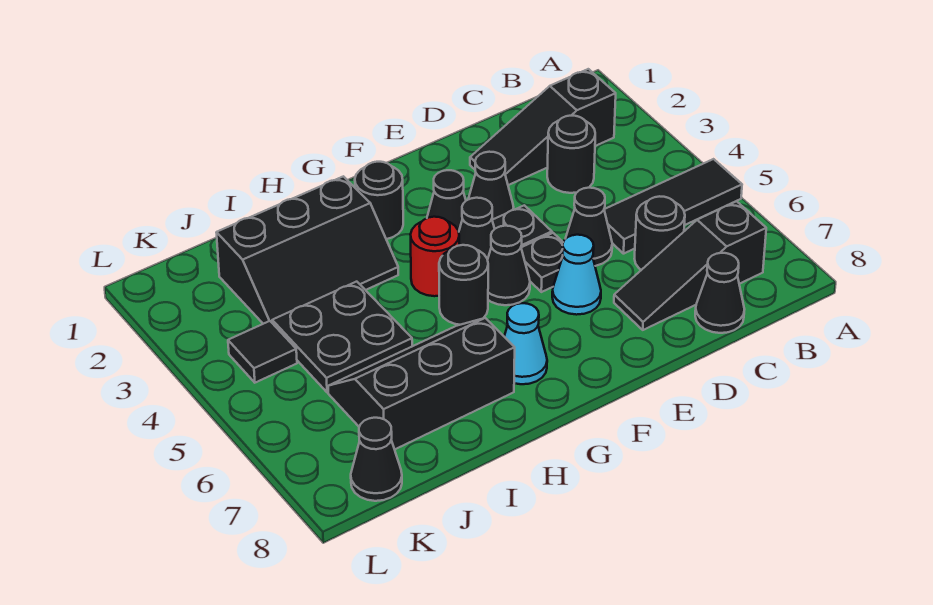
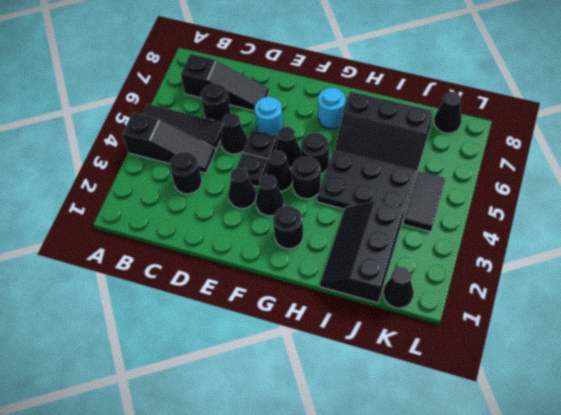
black slope B2:D2 level 1 top B -> black slope A4:C4 level 1 top A
black cone C8 level 1 -> black cone K1 level 1
cyan cone E6 level 1 -> cyan round brick E6 level 1
red round brick G4 level 1 -> black round brick G4 level 1
cyan cone G7 level 1 -> cyan round brick G7 level 1
black slope H2:J3 level 1 top 2 -> black slope I1:J3 level 1 top J
black plate I4:J5 level 1 -> black plate H4:J5 level 1
black tile K4 level 1 -> black tile K4:K5 level 1

